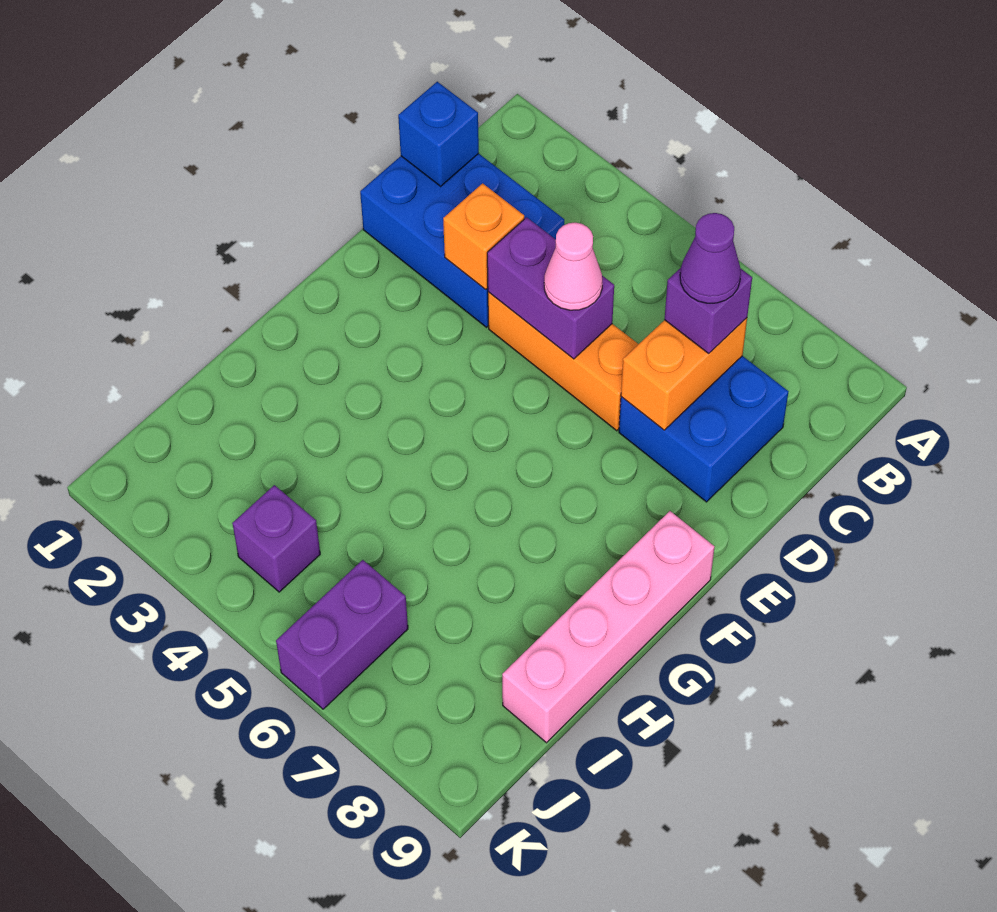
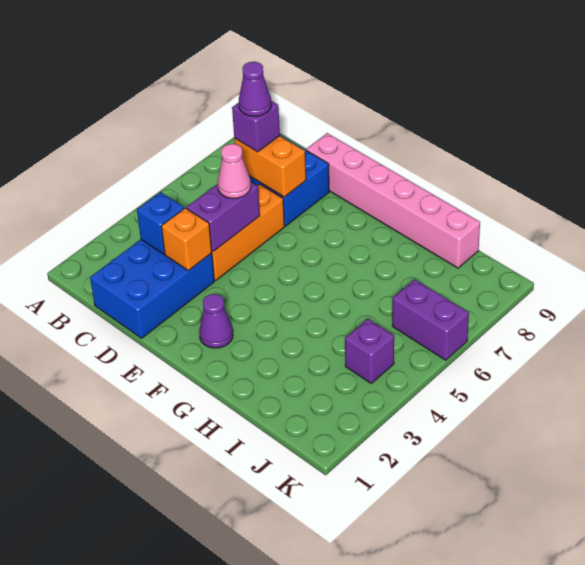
blue brick C1 level 2 -> blue brick C3 level 2
none -> purple cone F2 level 1
pink brick F9:I9 level 1 -> pink brick D9:I9 level 1

